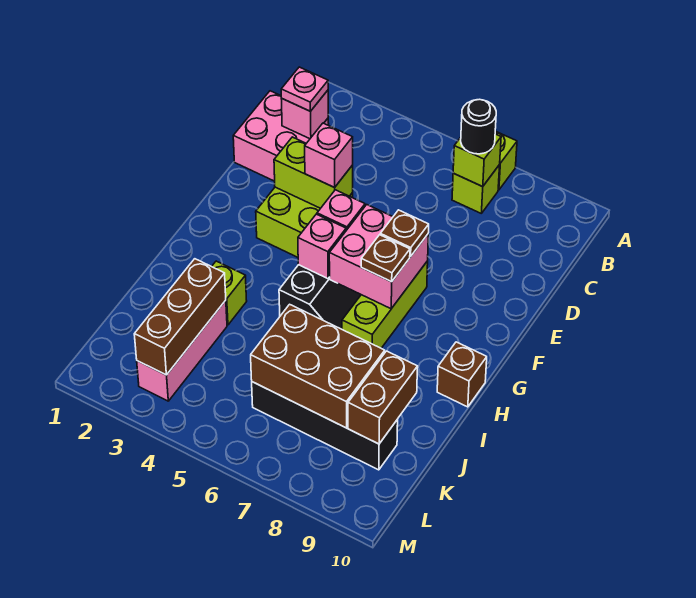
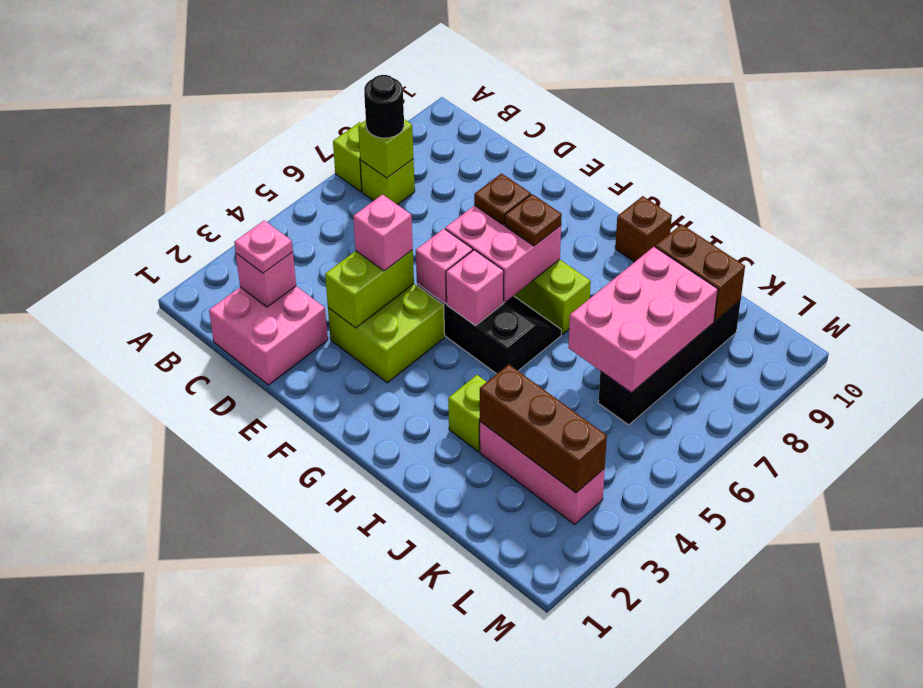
brown brick J6:K8 level 2 -> pink brick J6:K8 level 2

